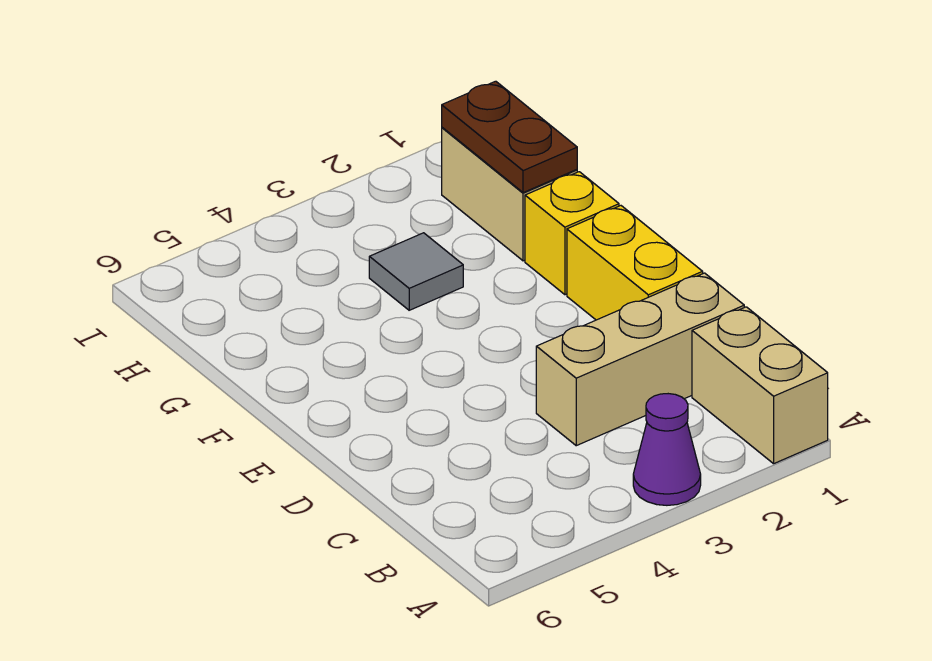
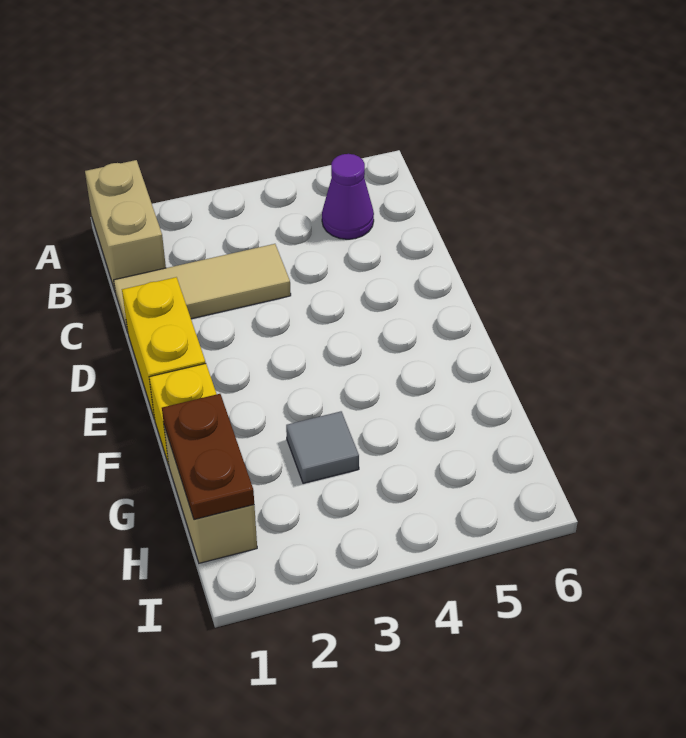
purple cone A3 level 1 -> purple cone B5 level 1
tan brick C1:C3 level 1 -> tan tile C1:C3 level 1

